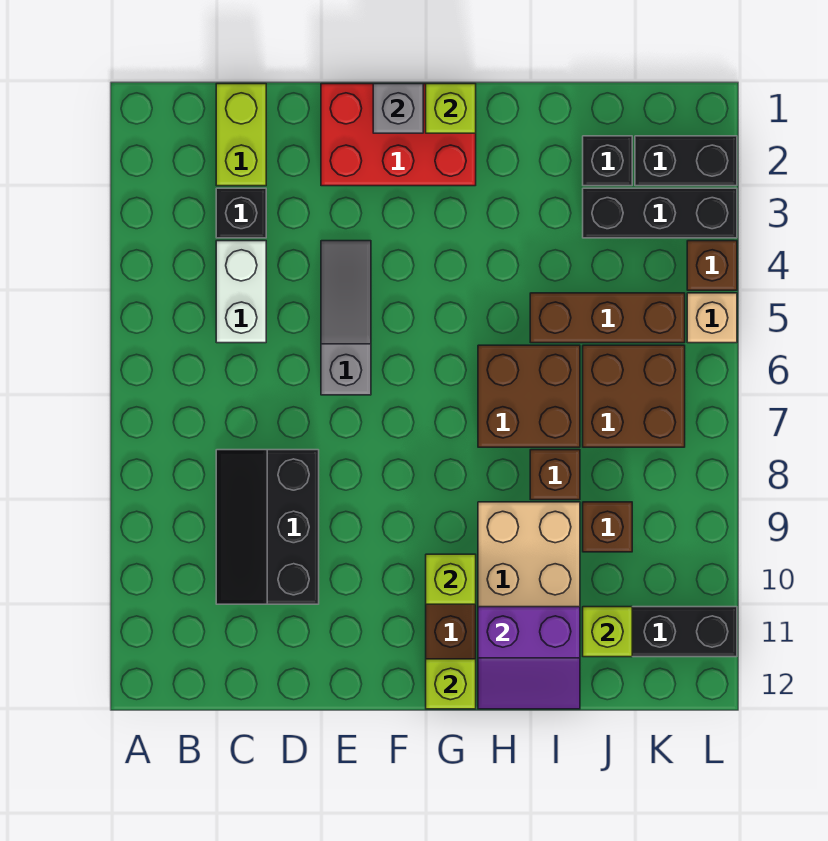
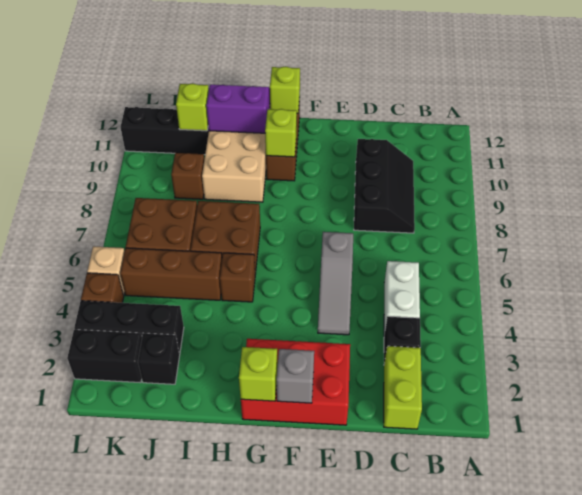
brown brick I8 level 1 -> brown brick H5 level 1

